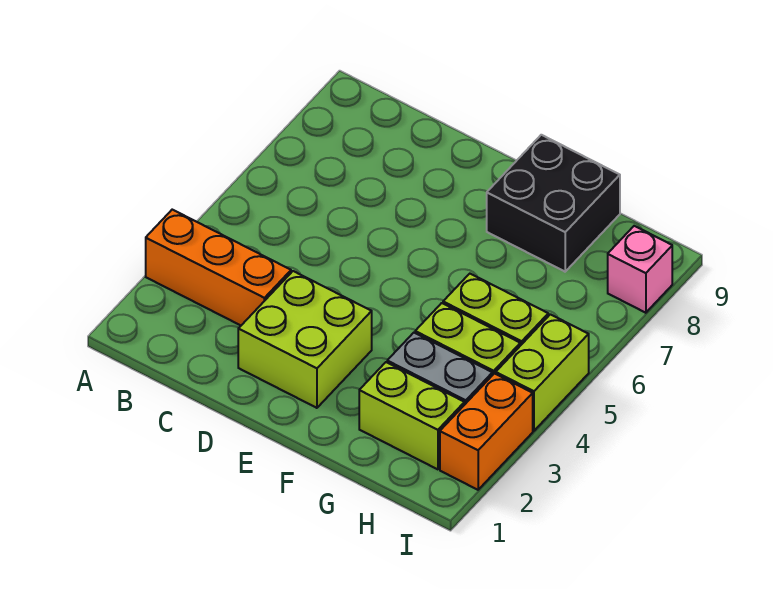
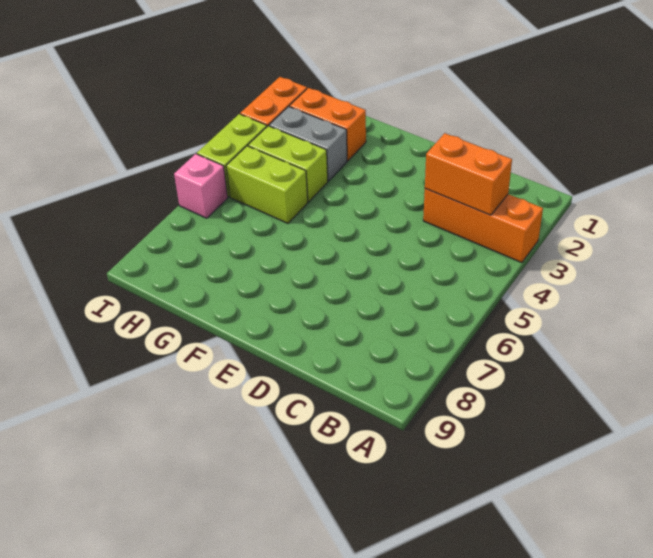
none -> orange brick B3:C3 level 2
lime brick D2:E3 level 1 -> none
black brick F8:G9 level 1 -> none
lime brick G2:H2 level 1 -> orange brick G2:H2 level 1
pink brick I8 level 1 -> pink brick I6 level 1

